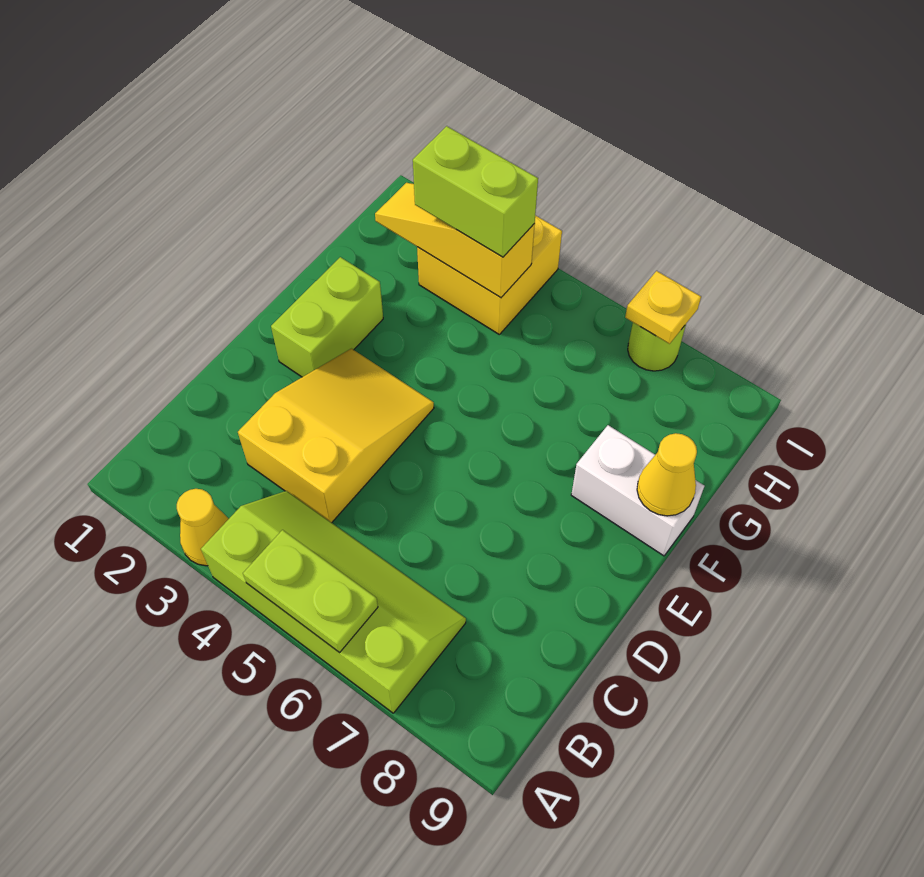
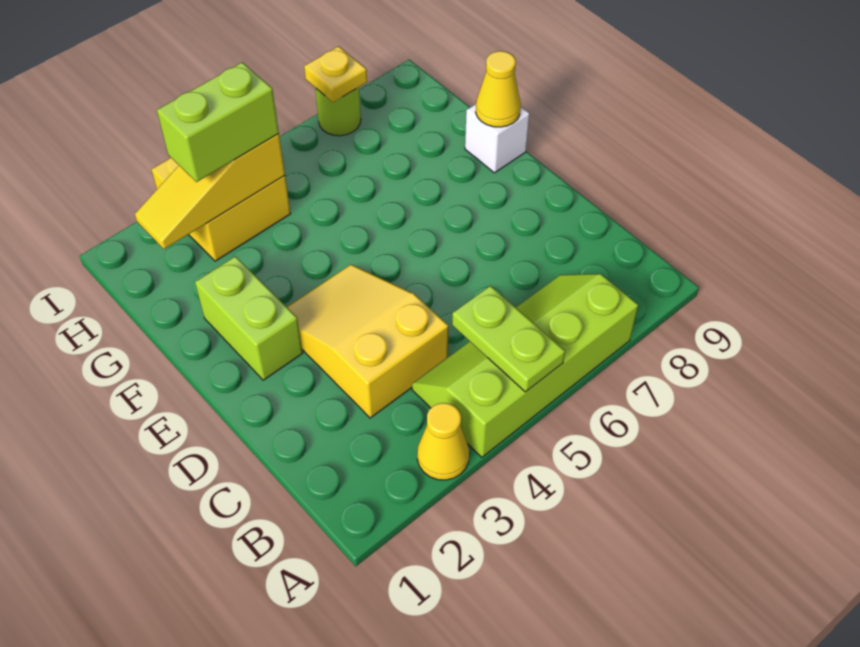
lime plate A5:A6 level 2 -> lime plate A5:B5 level 2
white brick F8:F9 level 1 -> white brick F9 level 1

